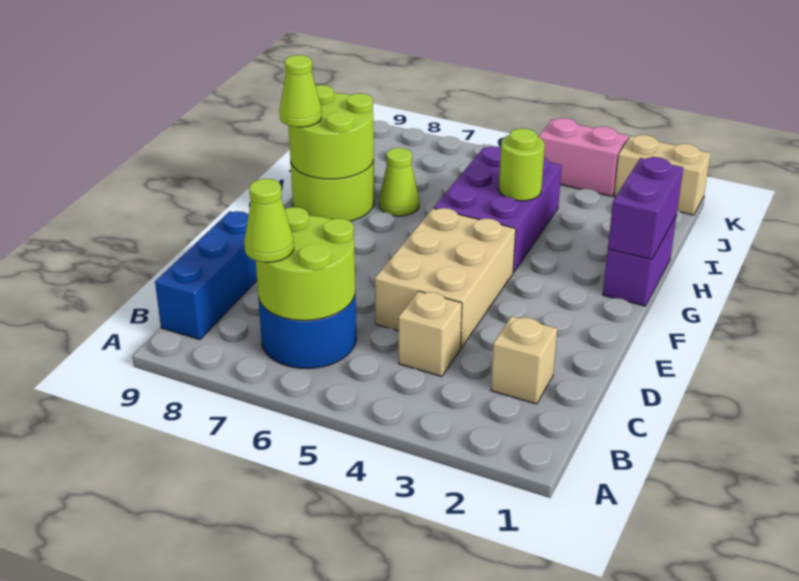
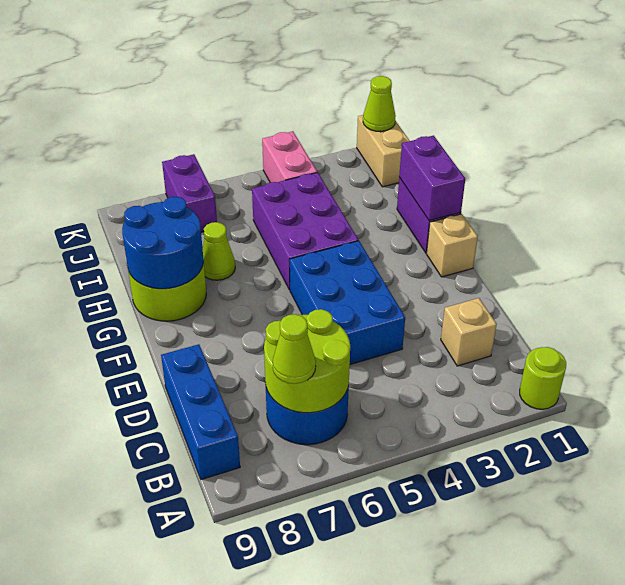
tan brick C4 level 1 -> tan brick F1 level 1
tan brick D4:F5 level 1 -> blue brick D4:F5 level 1
lime round brick G8:H9 level 2 -> blue round brick G8:H9 level 2
lime cone G9 level 3 -> lime cone K1 level 2
lime round brick H4 level 2 -> lime round brick A1 level 1
none -> purple brick J7:K7 level 1
tan brick K1:K2 level 1 -> tan brick J1:K1 level 1
pink brick K3:K4 level 1 -> pink brick J4:K4 level 1

